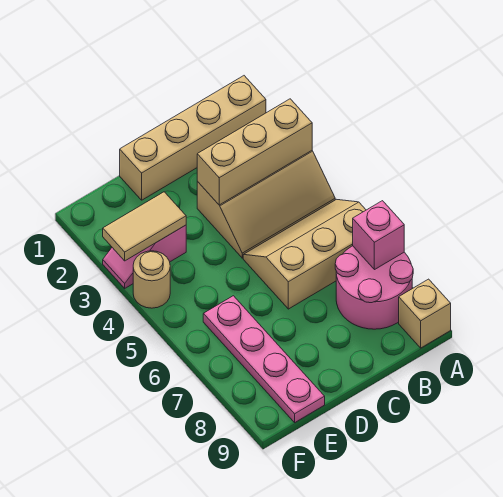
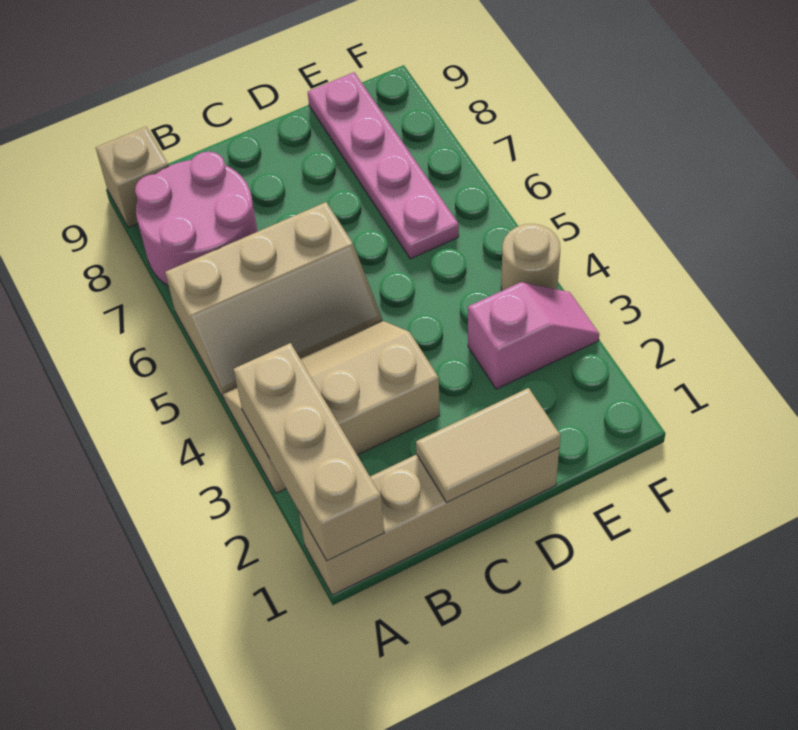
tan brick A3:C3 level 2 -> tan brick A1:A3 level 2
pink brick A7 level 2 -> none
tan tile E3:F3 level 2 -> tan tile C1:D1 level 2

